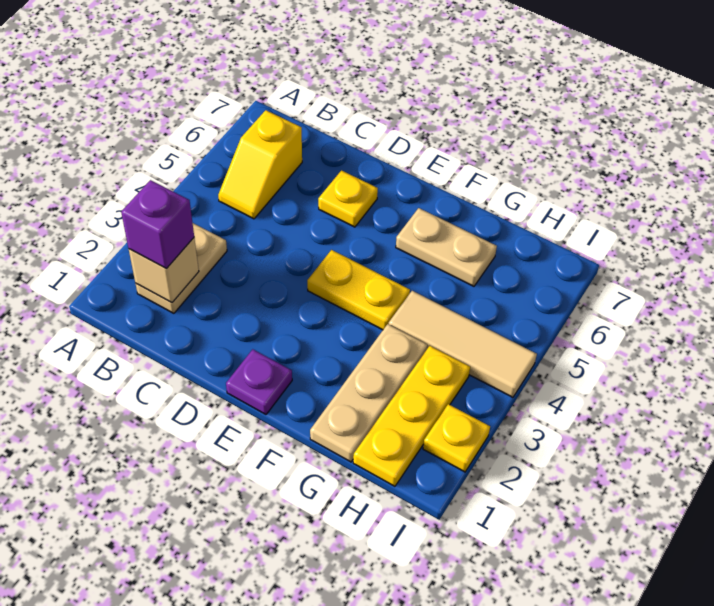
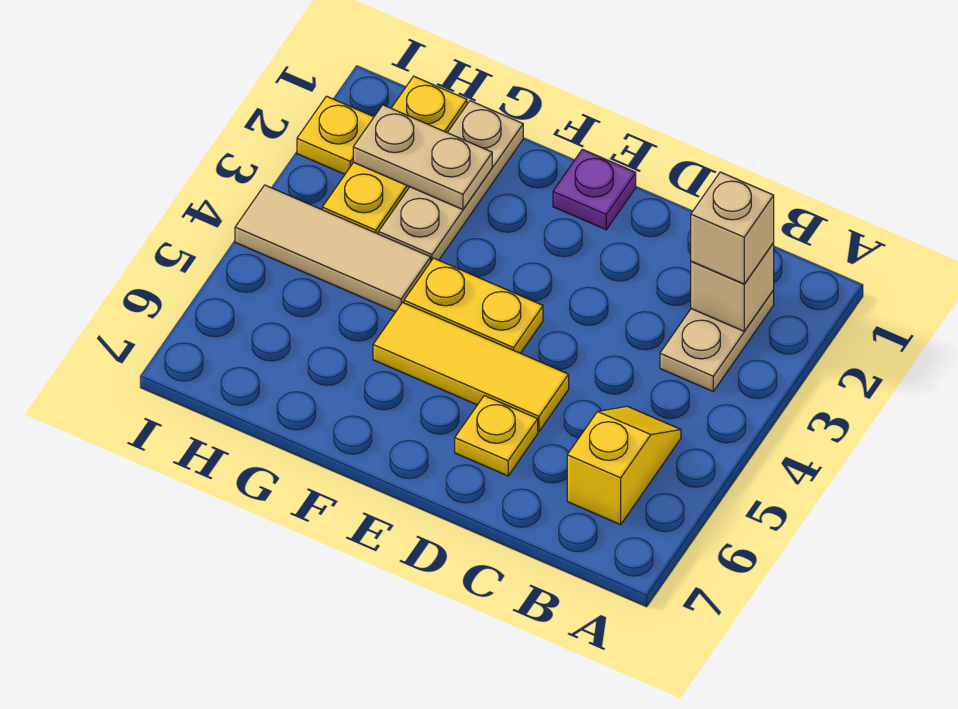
purple brick B2 level 3 -> tan brick B2 level 3
none -> yellow tile D5:F5 level 1
tan plate F6:G6 level 1 -> tan plate G2:H2 level 2

